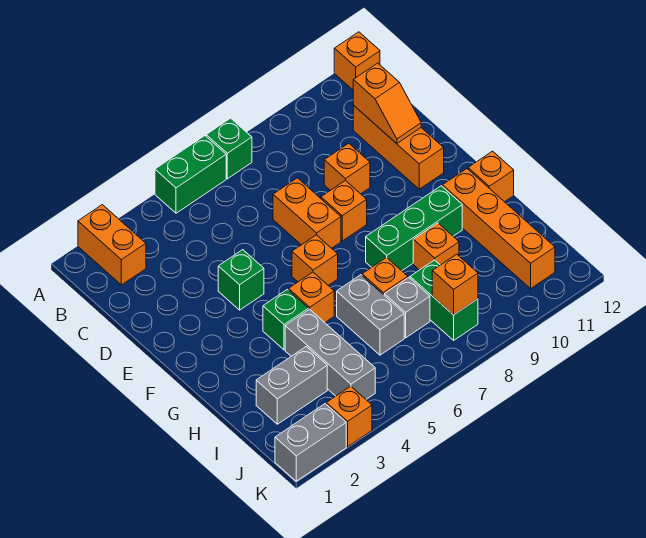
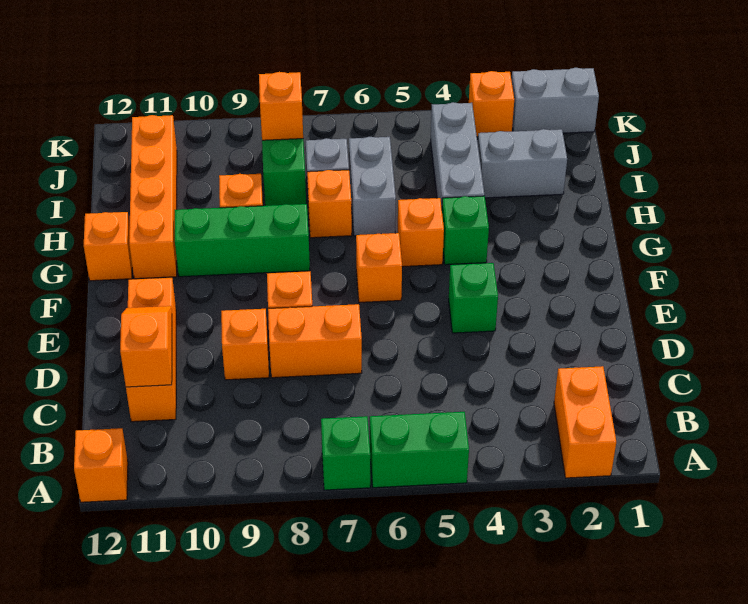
orange brick D7:E7 level 1 -> orange brick D7:D8 level 1

